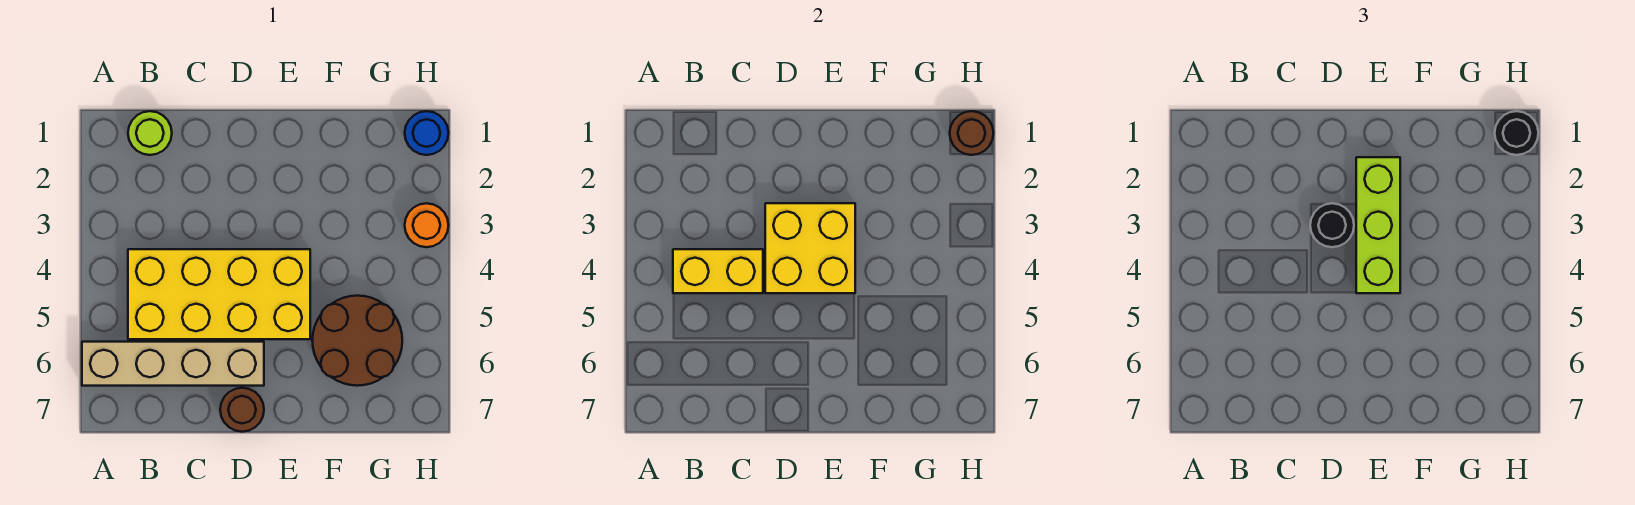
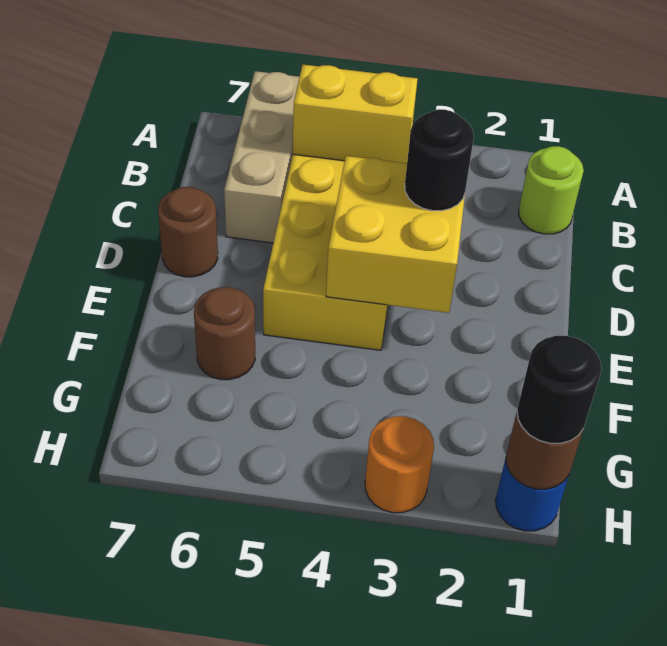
tan brick A6:D6 level 1 -> tan brick A6:C6 level 1
yellow brick B4:C4 level 2 -> yellow brick B4:B5 level 2
lime brick E2:E4 level 3 -> none
brown round brick F5:G6 level 1 -> brown round brick F6 level 1

